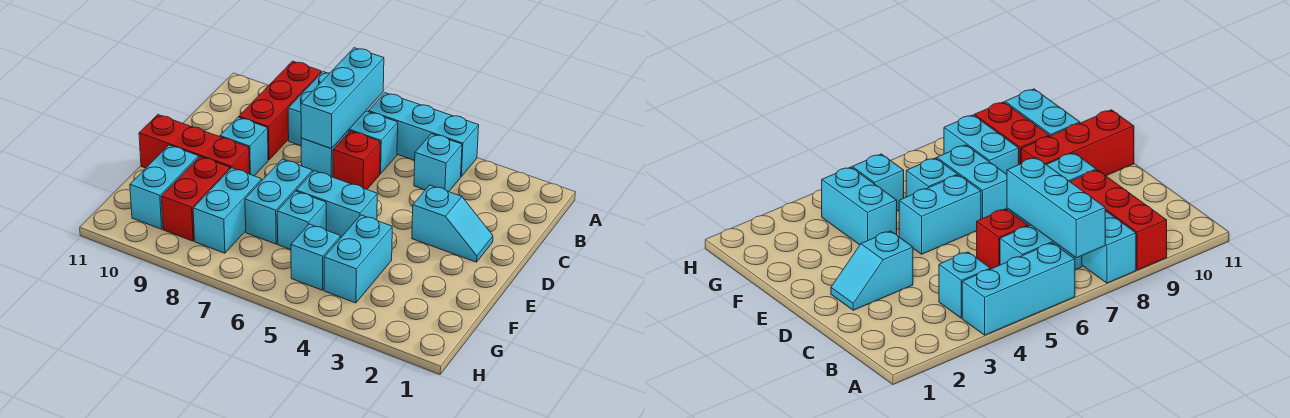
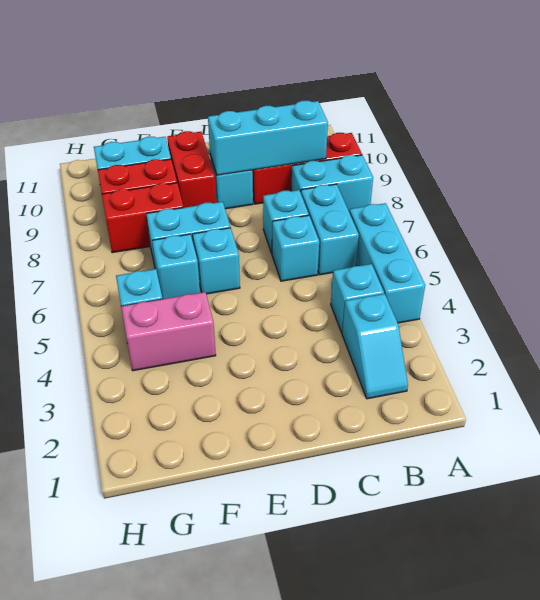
cyan brick A7:C7 level 2 -> cyan brick B9:D9 level 2
red brick C6 level 1 -> cyan brick C6 level 1
cyan slope D2:D3 level 1 top 3 -> cyan slope B2:B3 level 1 top 3
cyan brick E5:E6 level 1 -> cyan brick E6 level 1
red brick E9:E11 level 1 -> red brick E9:E10 level 1
cyan brick F4:G4 level 1 -> pink brick F4:G4 level 1
cyan brick F8:G8 level 1 -> red brick F8:G8 level 1

